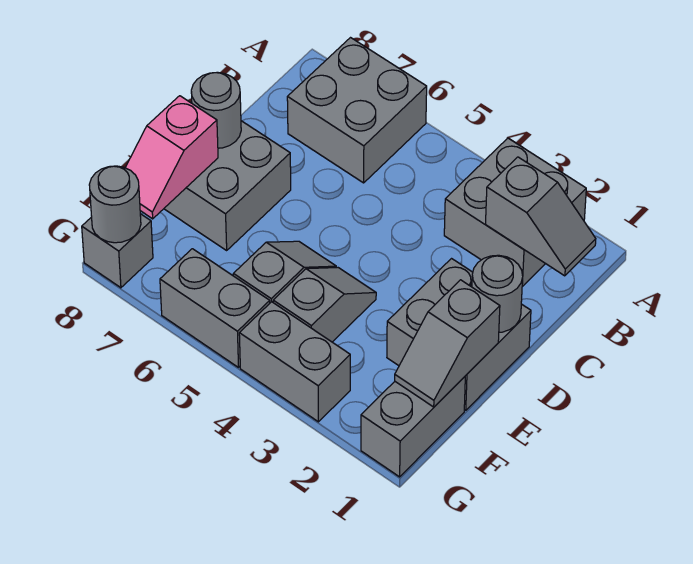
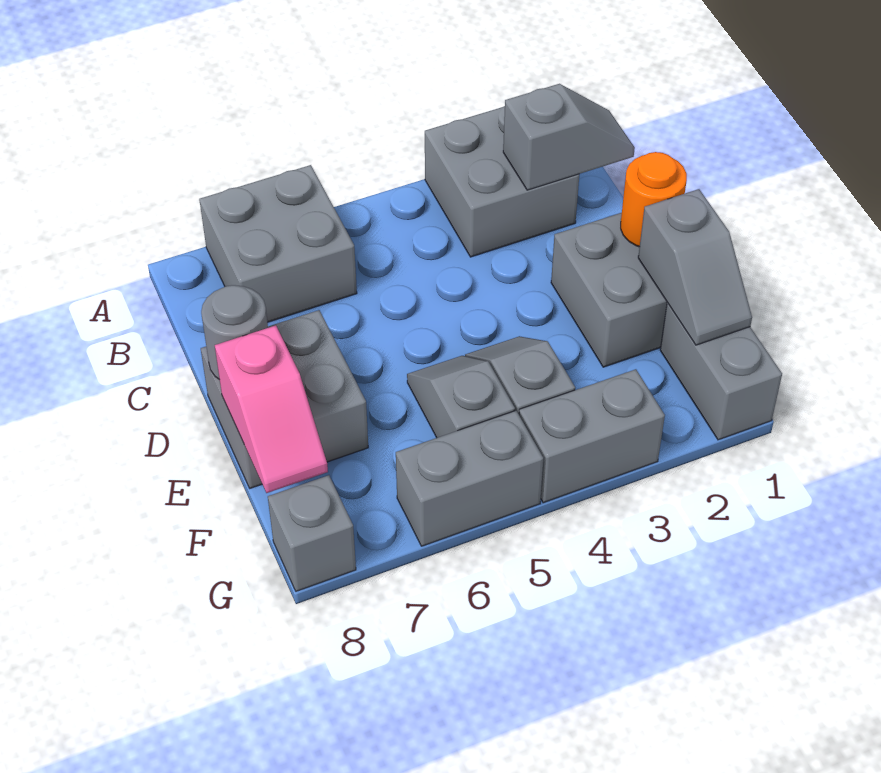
grey round brick D1 level 2 -> orange round brick D1 level 2
grey round brick G8 level 2 -> none

